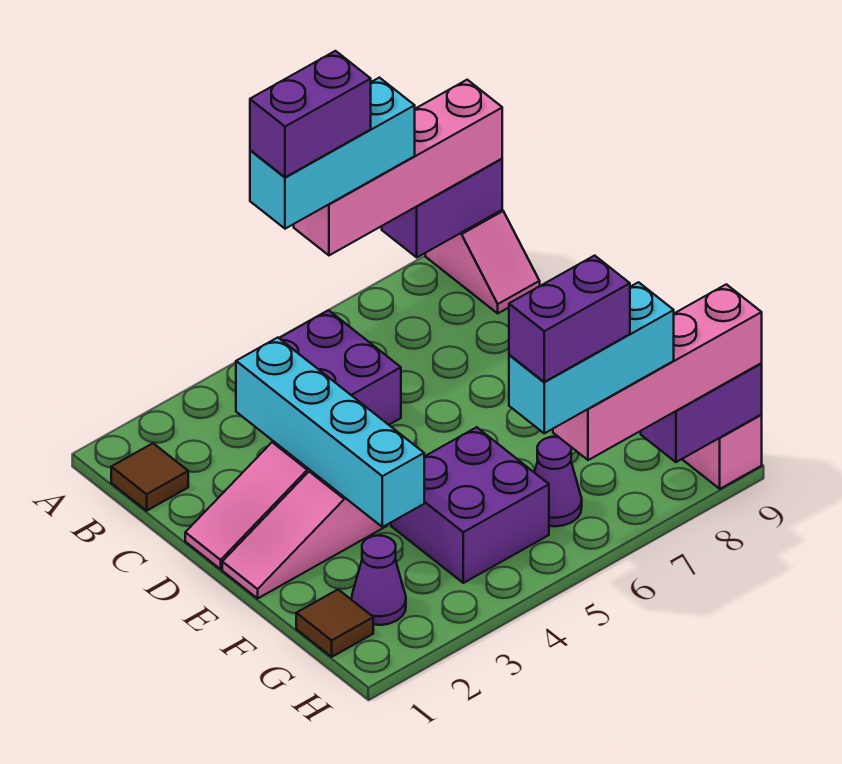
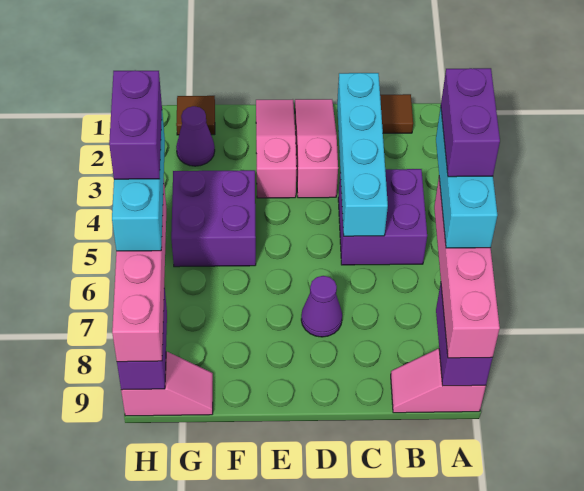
cyan brick C3:F3 level 2 -> cyan brick C2:C5 level 2
purple cone G6 level 1 -> purple cone D7 level 1

